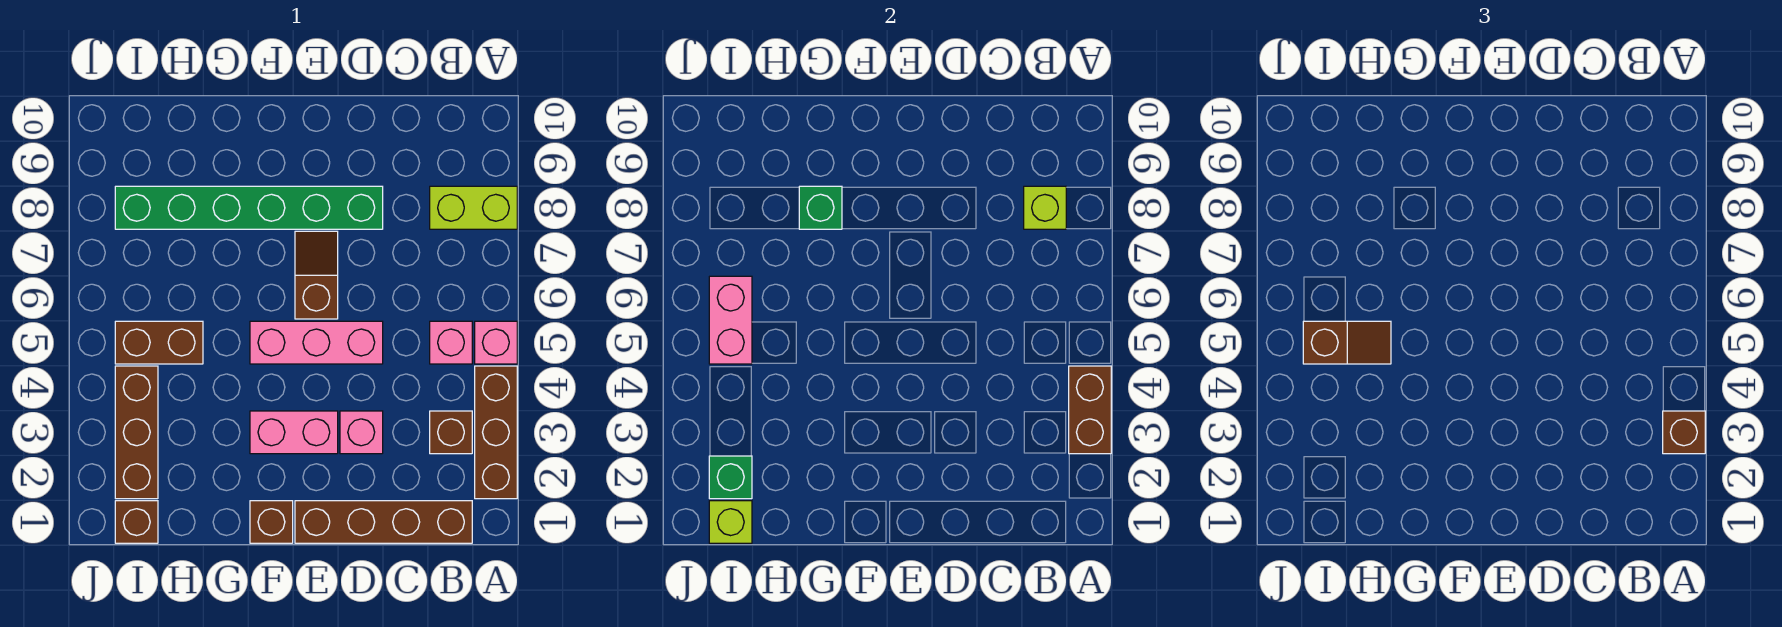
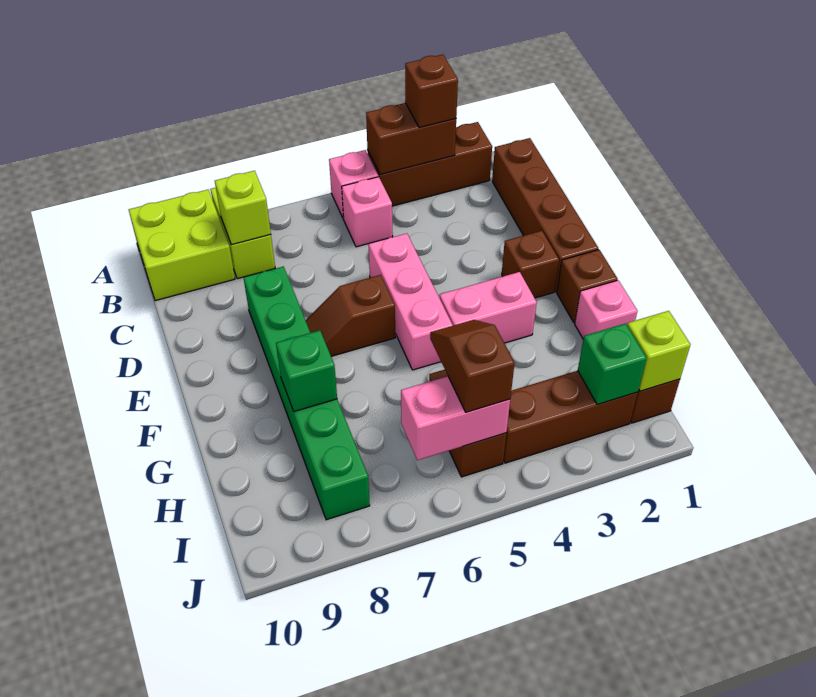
none -> lime brick A9:B10 level 1
brown brick B3 level 1 -> brown brick E2 level 1
pink brick D3 level 1 -> pink brick G1 level 1
pink brick E3:F3 level 1 -> pink brick F3:F4 level 1

